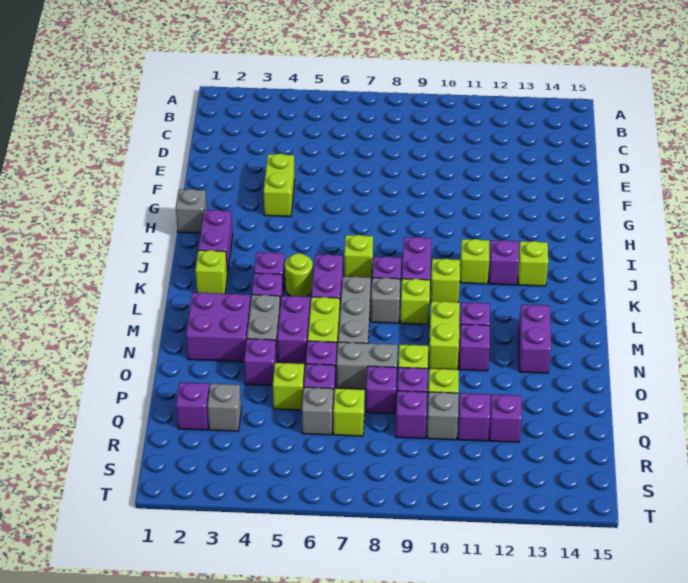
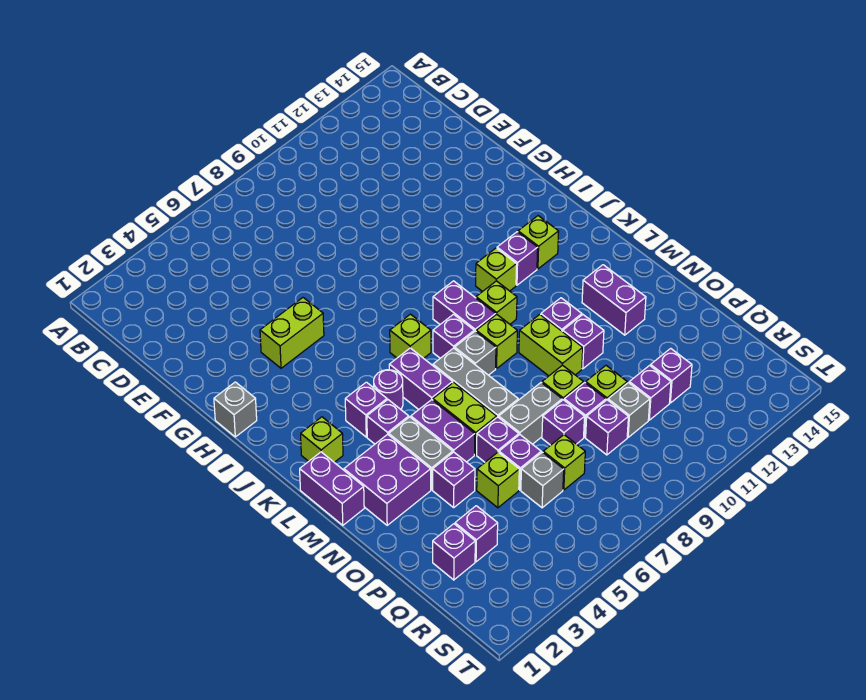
lime brick F4:G4 level 1 -> lime brick G4:G5 level 1
purple brick I2:J2 level 1 -> purple brick L1:M1 level 1
lime round brick K5 level 1 -> purple round brick K5 level 1
grey brick Q3 level 1 -> purple brick Q3 level 1

